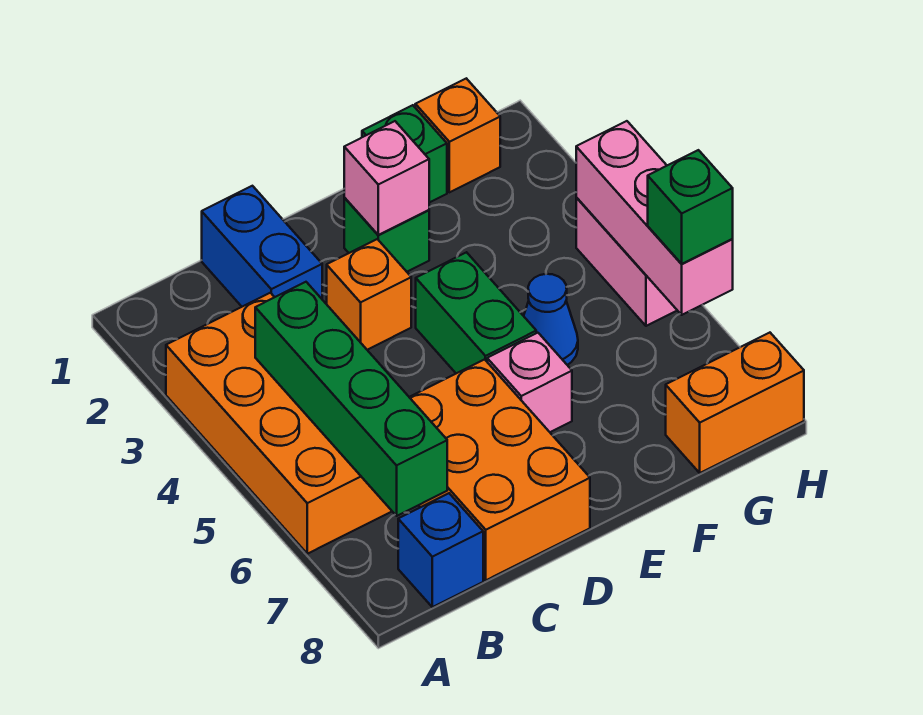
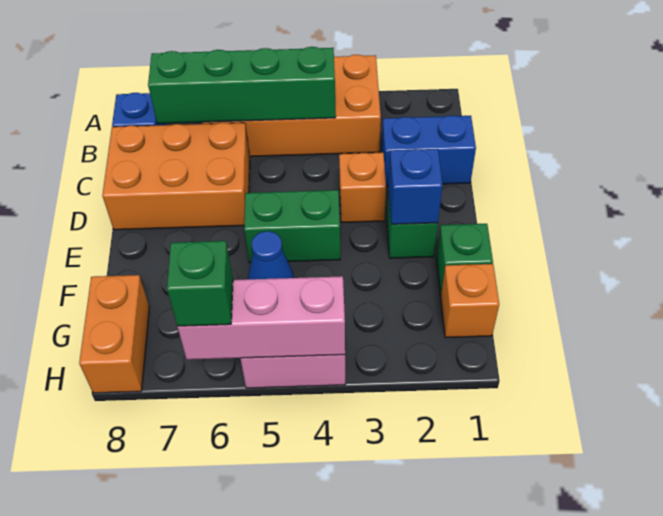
pink brick E2 level 2 -> blue brick E2 level 2
pink brick E6 level 1 -> none

